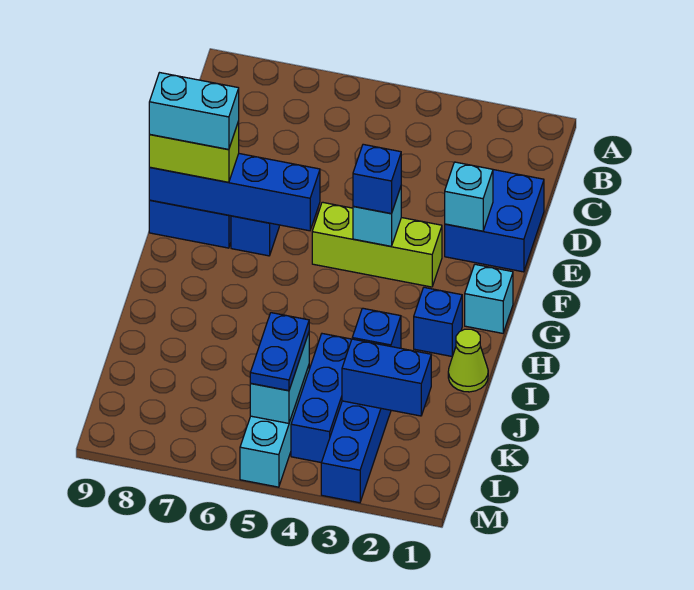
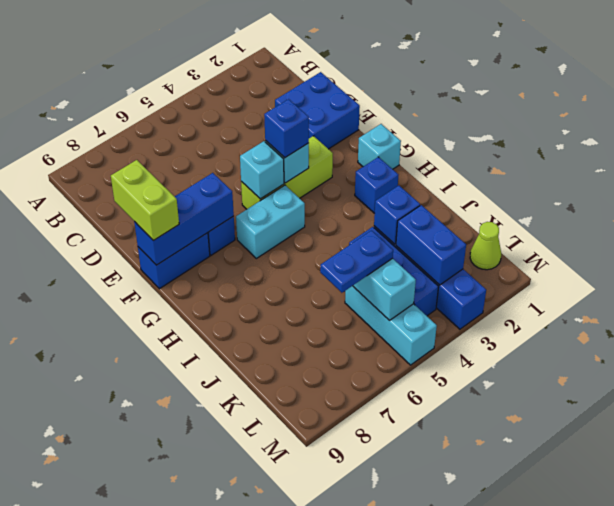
cyan brick E2 level 2 -> cyan brick F5 level 2
blue brick F6:F9 level 2 -> blue brick F7:F9 level 2
lime brick F8:F9 level 3 -> lime brick E9:F9 level 3
cyan brick F8:F9 level 4 -> cyan brick G5:G6 level 1
lime cone I1 level 1 -> lime cone L1 level 1
blue brick K2:K3 level 2 -> blue brick K3:L3 level 2
blue plate K5:L5 level 3 -> blue plate K5:K6 level 3

